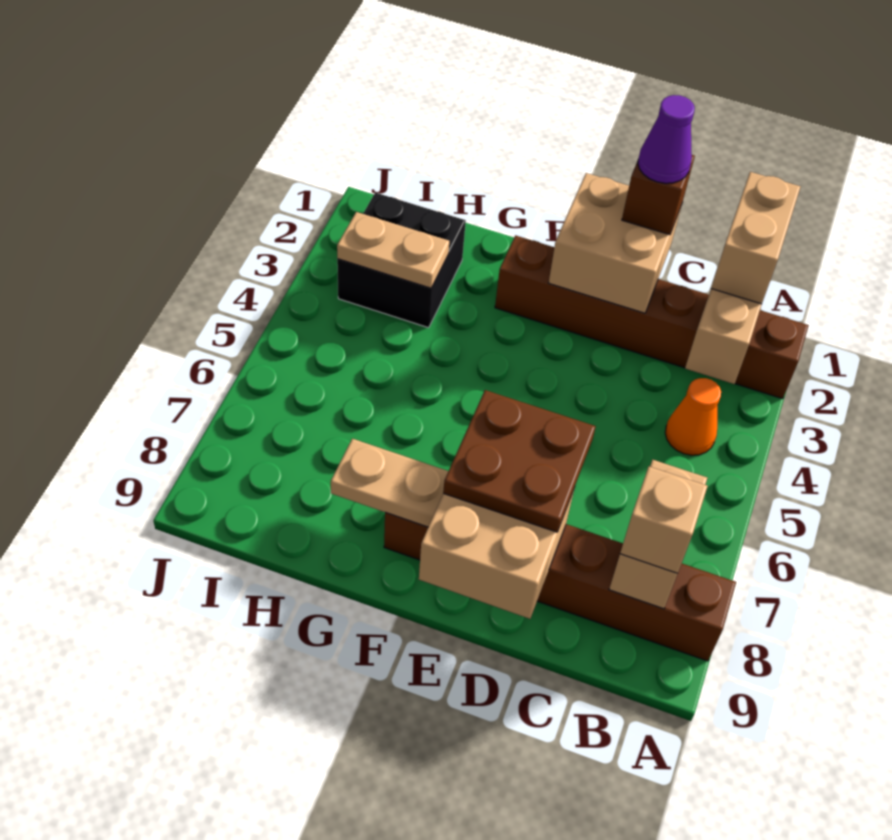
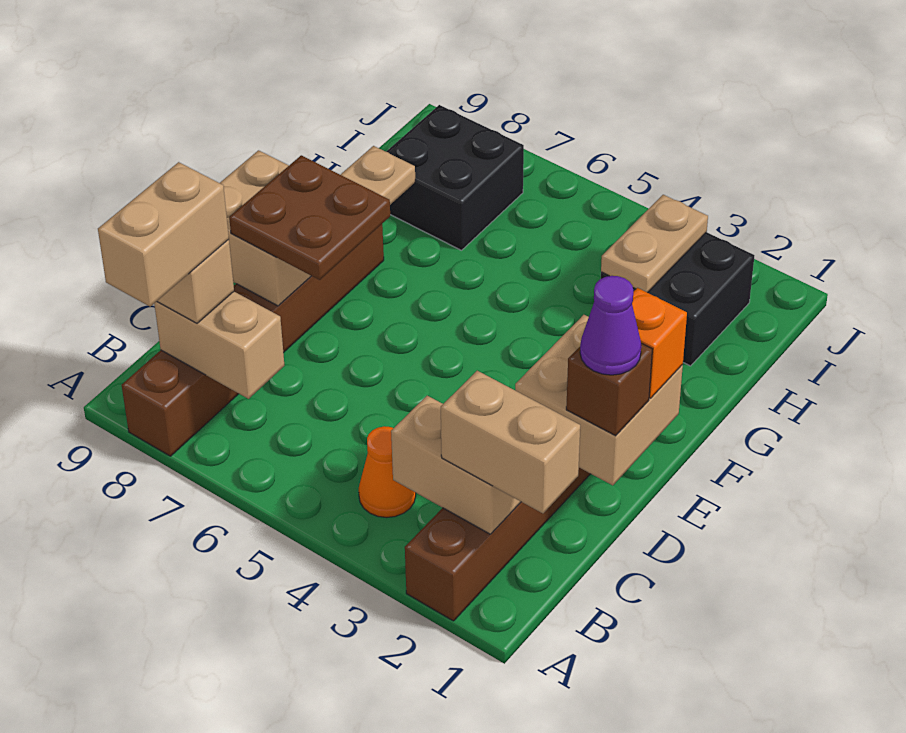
none -> tan brick A8:B8 level 4
none -> orange brick E1 level 3
none -> black brick H7:I8 level 1

